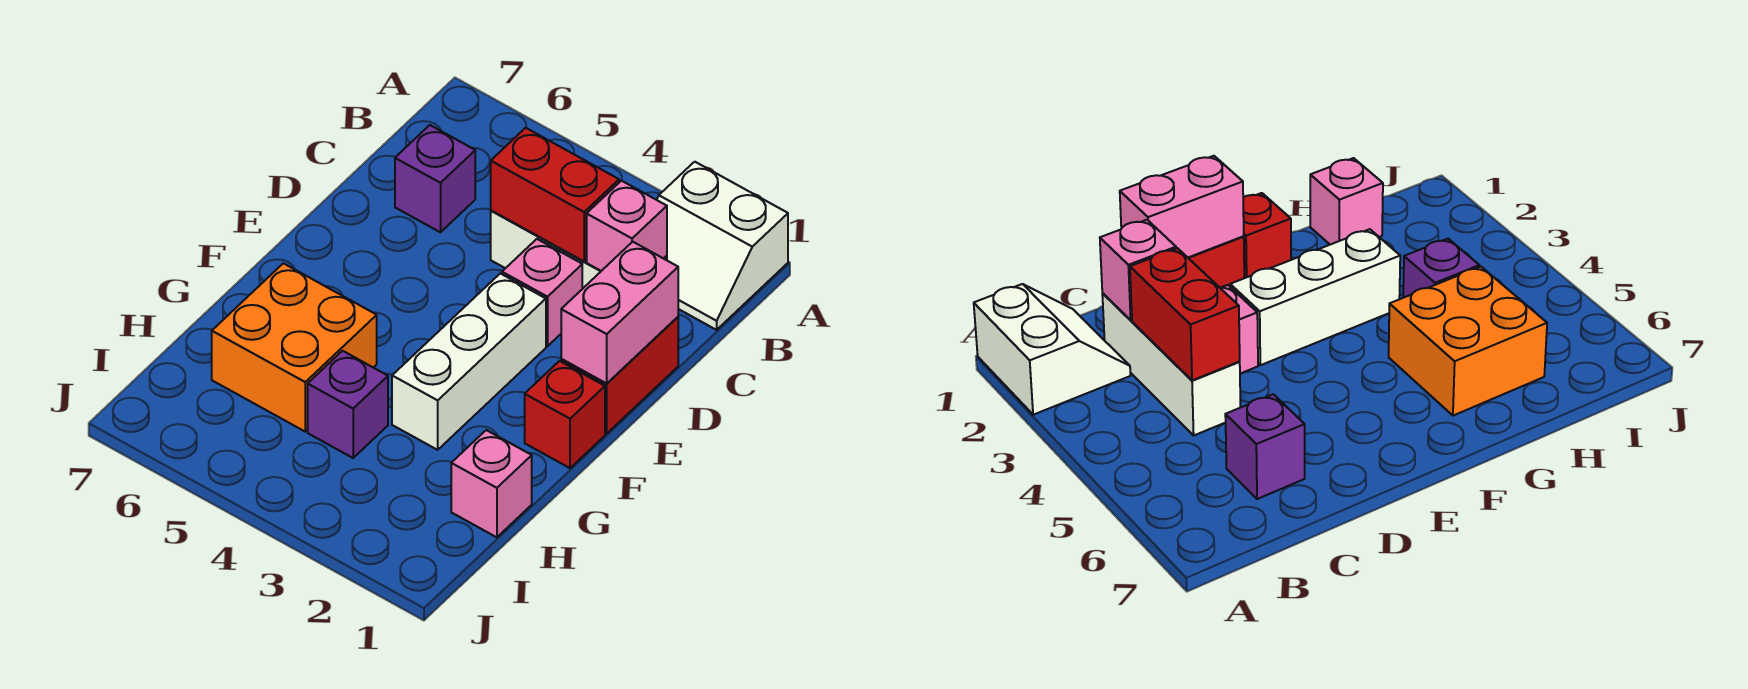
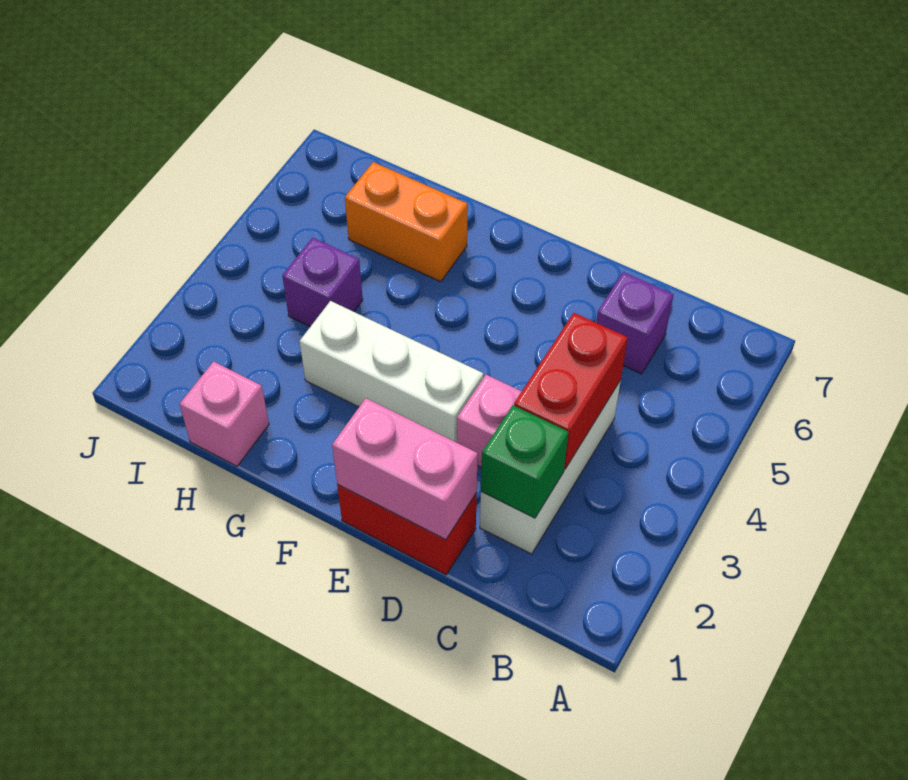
white slope A1:B2 level 1 top A -> none
pink brick C2 level 2 -> green brick C2 level 2
red brick F1 level 1 -> none
orange brick G5:H6 level 1 -> orange brick G6:H6 level 1

